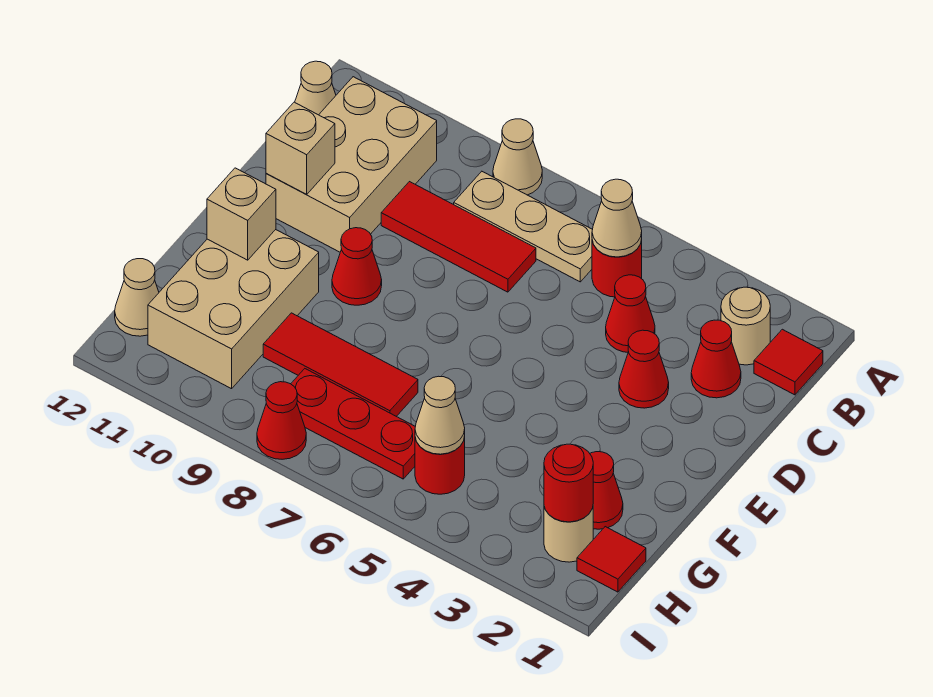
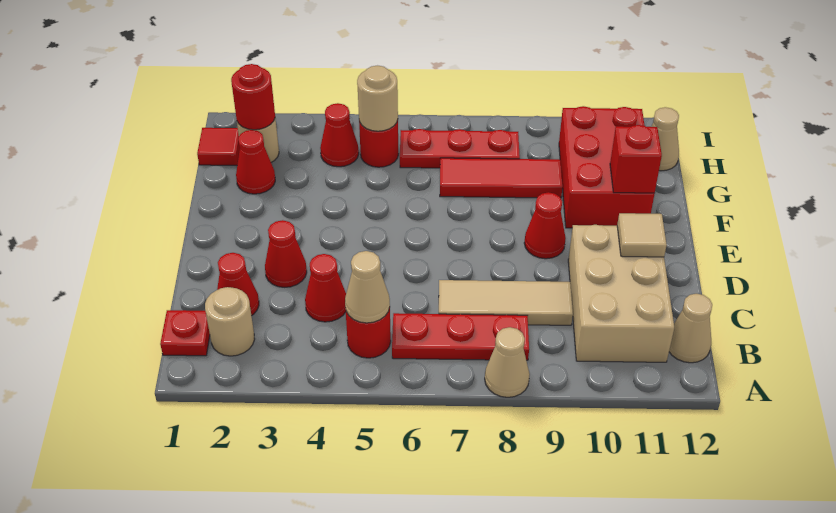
red tile B1 level 1 -> red plate B1 level 1
tan plate B6:B8 level 1 -> red plate B6:B8 level 1
red tile C7:C9 level 1 -> tan tile C7:C9 level 1
tan brick D11 level 2 -> tan tile D11 level 2
tan brick F10:H11 level 1 -> red brick F10:H11 level 1
tan brick F11 level 2 -> red brick F11 level 2
tan cone H5 level 2 -> tan round brick H5 level 2
red cone I8 level 1 -> red cone H4 level 1

